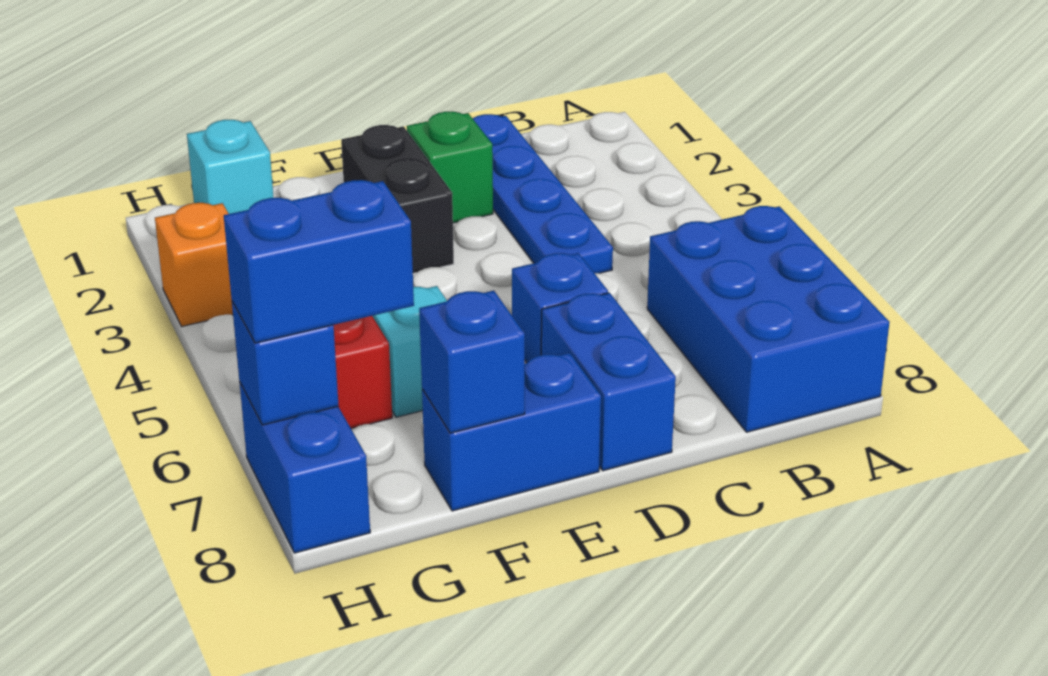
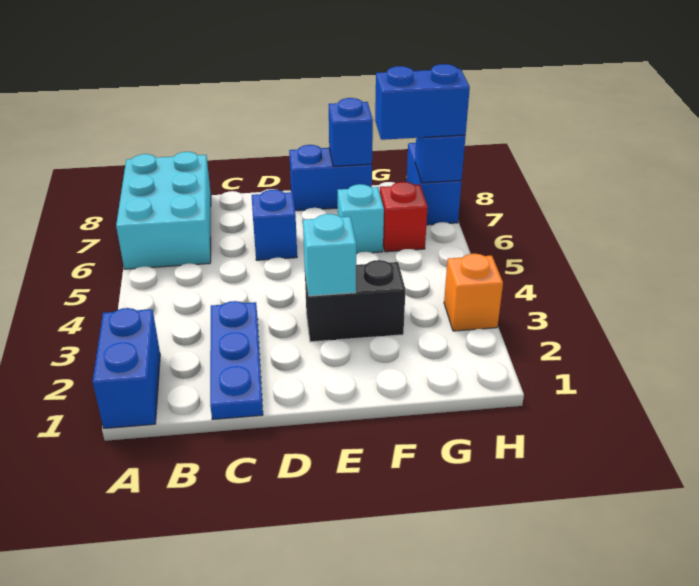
blue brick A6:B8 level 1 -> cyan brick A6:B8 level 1
blue plate C1:C4 level 1 -> blue plate C1:C3 level 1
green brick D2 level 1 -> none
blue brick D7:D8 level 1 -> blue brick A1:A2 level 1
black brick E2:E3 level 1 -> black brick E3:F3 level 1
cyan brick G1 level 1 -> cyan brick E3 level 2

